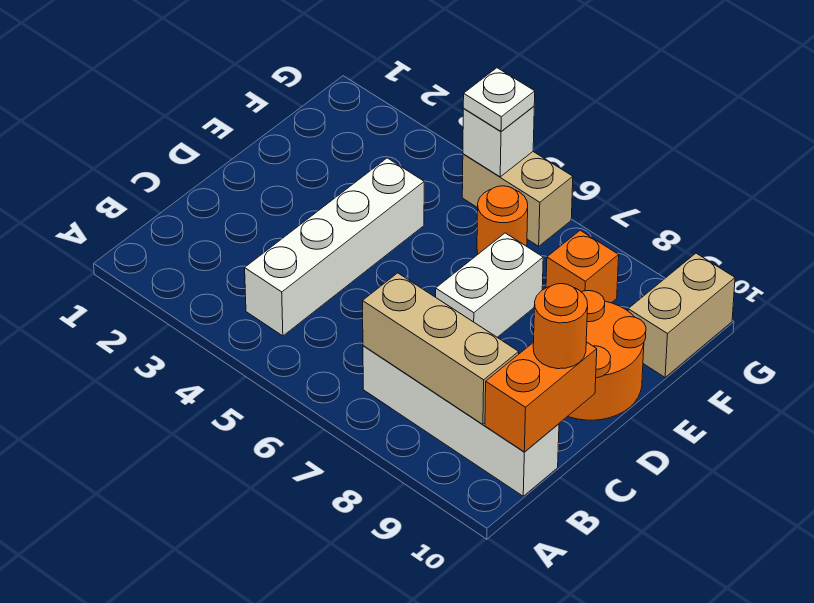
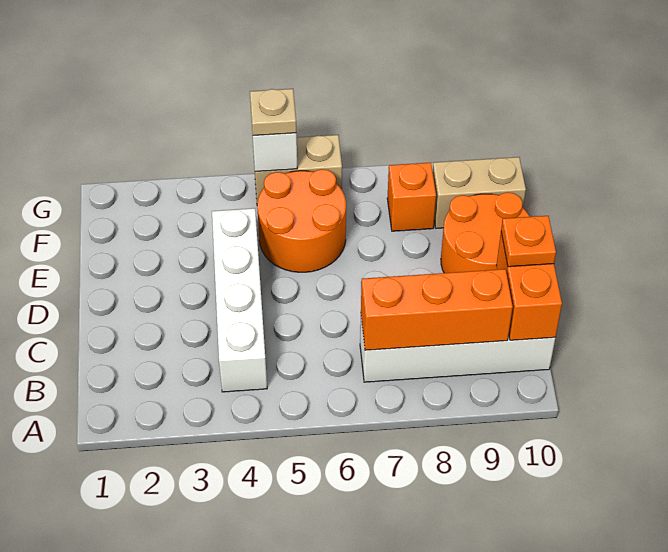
tan brick B7:B9 level 2 -> orange brick B7:B9 level 2
orange round brick C10 level 3 -> orange plate C10 level 3
white brick D7:E7 level 1 -> none
orange round brick F6 level 1 -> orange round brick E5:F6 level 1
tan brick F10:G10 level 1 -> tan brick F9:F10 level 1
white plate G5 level 3 -> tan plate G5 level 3

